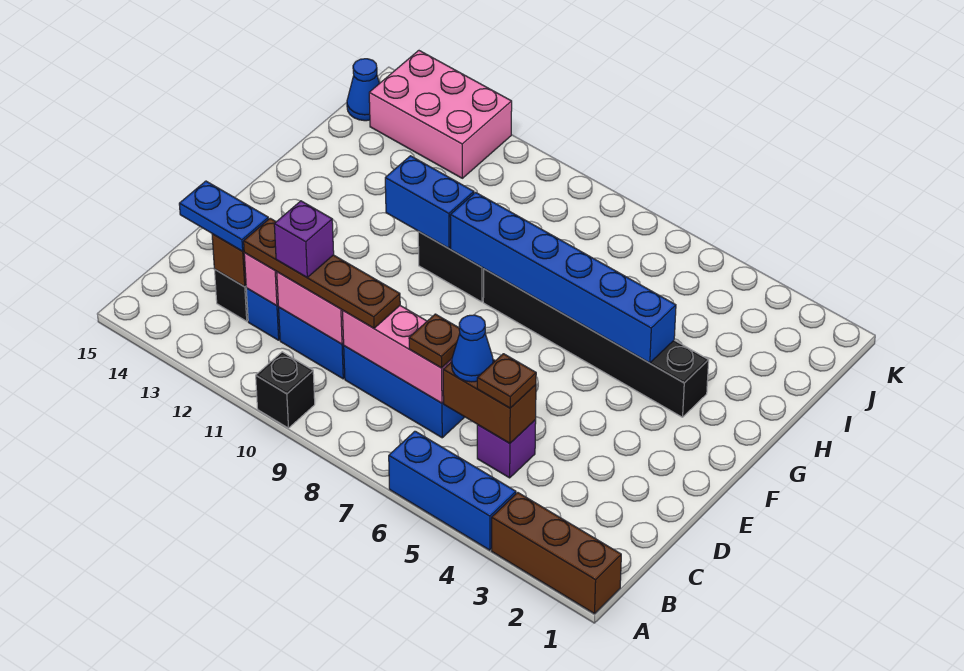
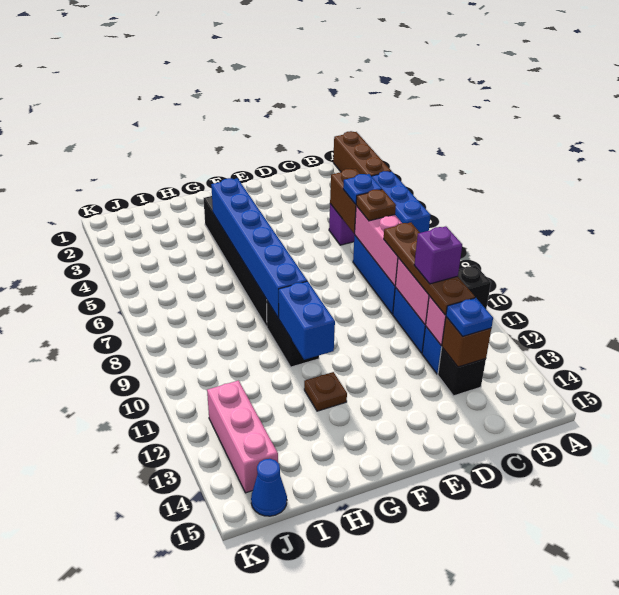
brown plate C5 level 3 -> brown plate G12 level 1
blue cone C6 level 3 -> blue plate C6 level 3
blue plate C13:C14 level 3 -> blue plate C13 level 3
pink brick J12:K14 level 1 -> pink brick J12:J14 level 1

